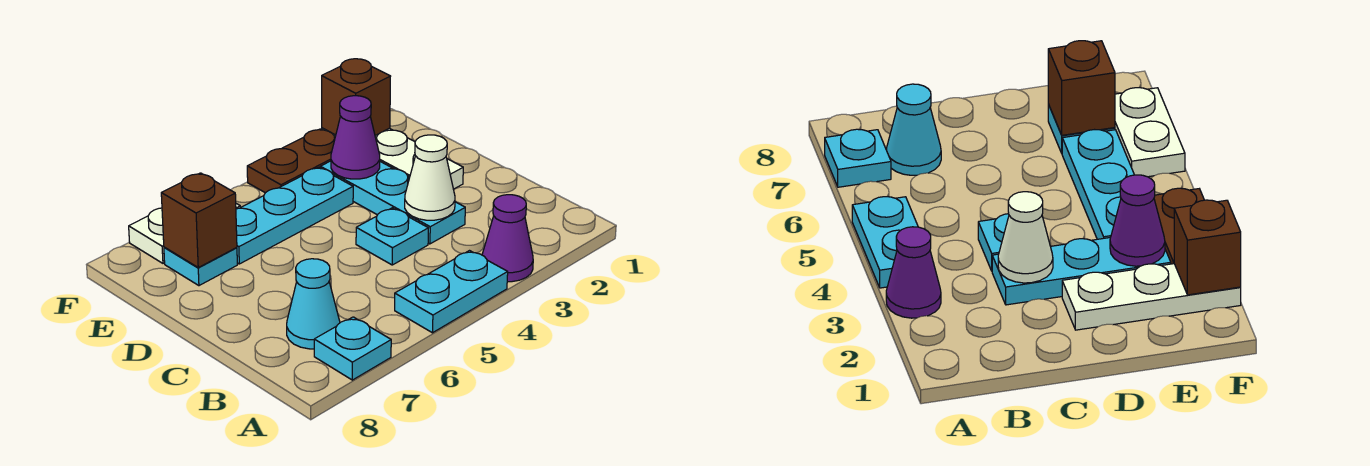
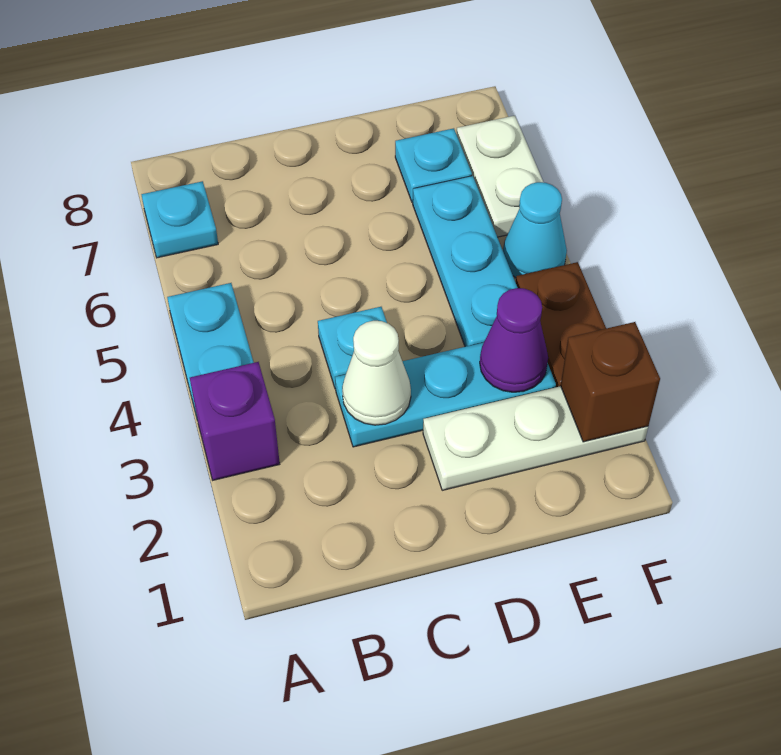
purple cone A3 level 1 -> purple brick A3 level 1
cyan cone B7 level 1 -> cyan cone F5 level 1
brown brick E7 level 2 -> none

